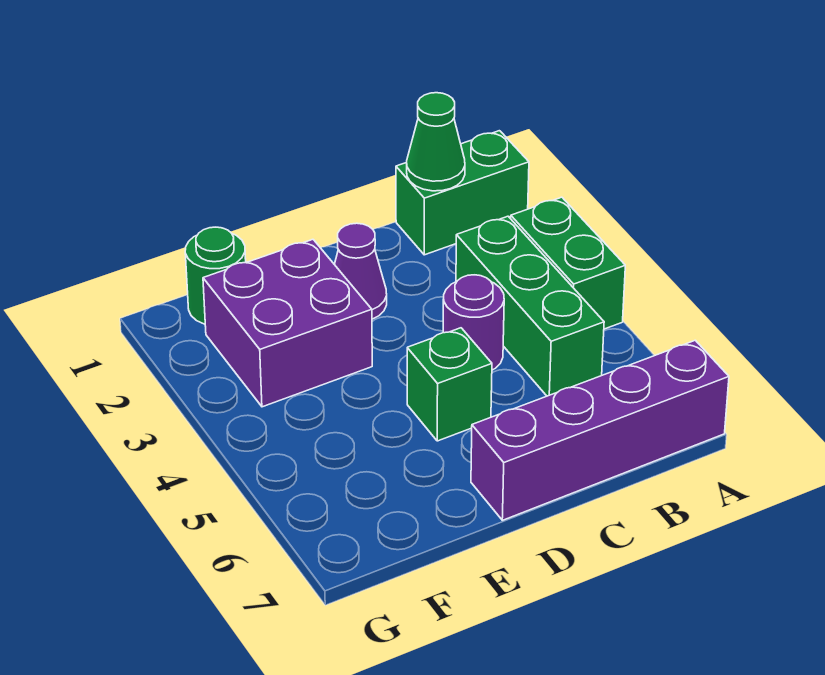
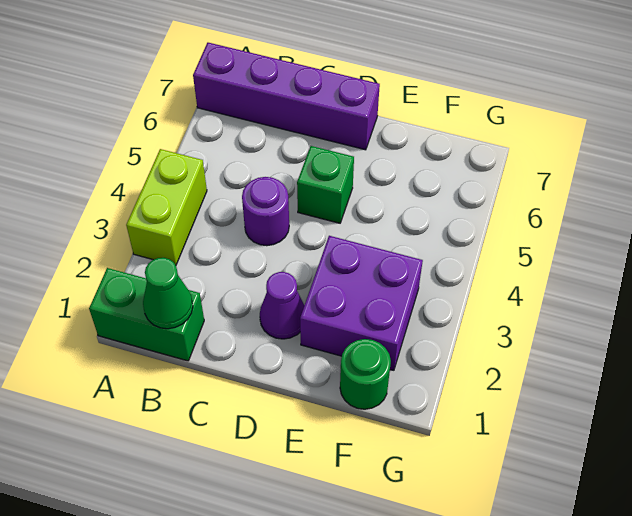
green brick A3:A4 level 1 -> lime brick A3:A4 level 1
green brick B3:B5 level 1 -> none

